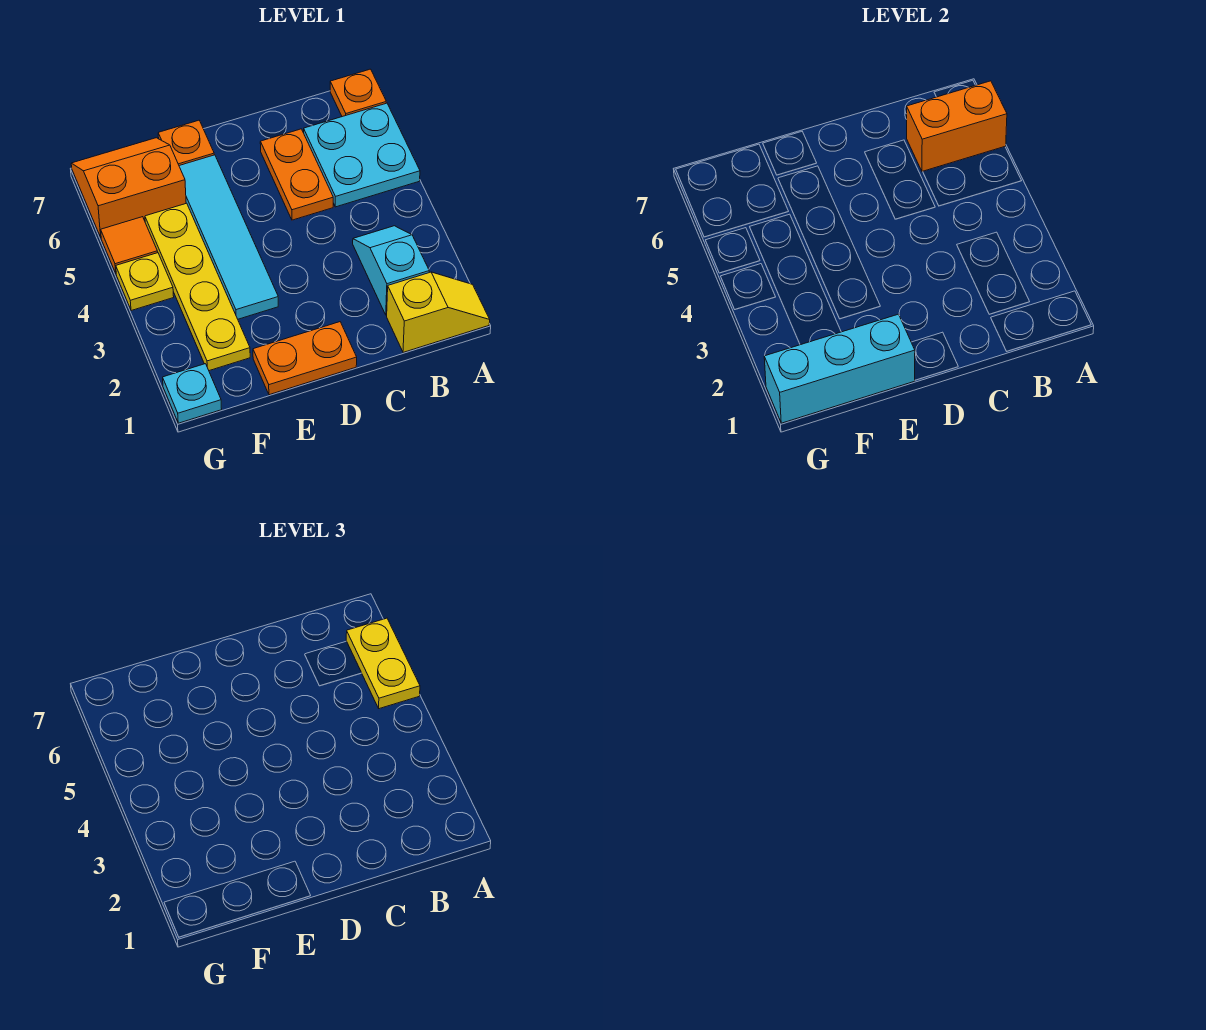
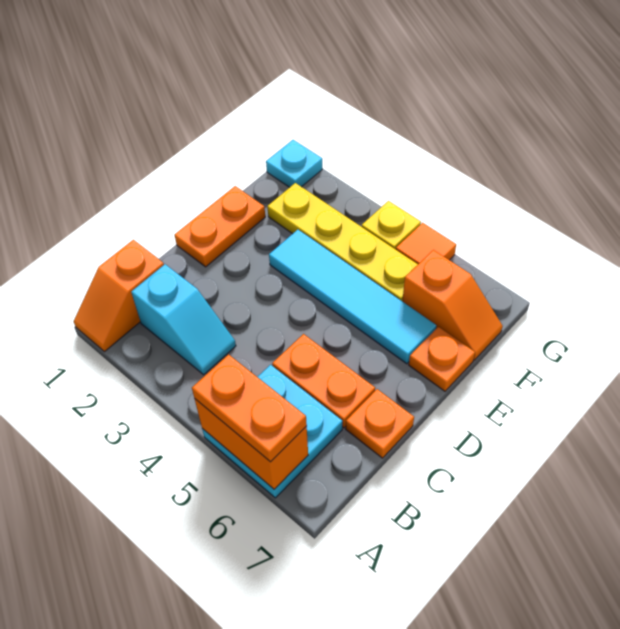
yellow slope A1:B1 level 1 top B -> orange slope A1:B1 level 1 top B
yellow plate A5:A6 level 3 -> orange plate A5:A6 level 3
orange brick A6:B6 level 2 -> orange brick A5:A6 level 2
orange plate A7 level 1 -> orange plate C7 level 1
cyan brick E1:G1 level 2 -> none
orange slope F6:G7 level 1 top 6 -> orange slope F6:F7 level 1 top 6

